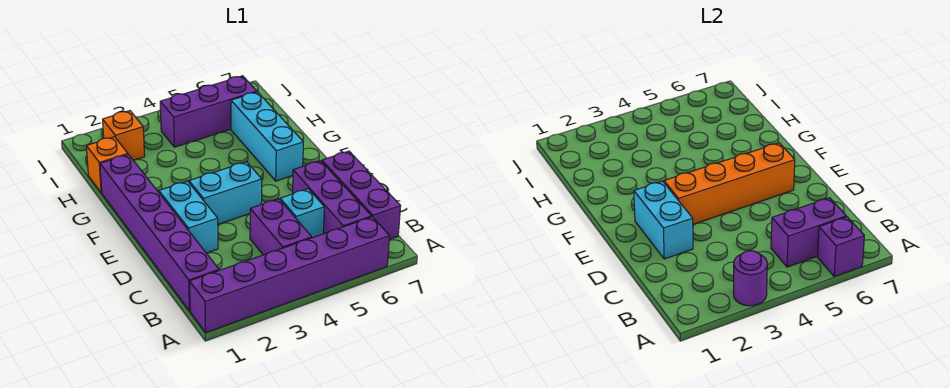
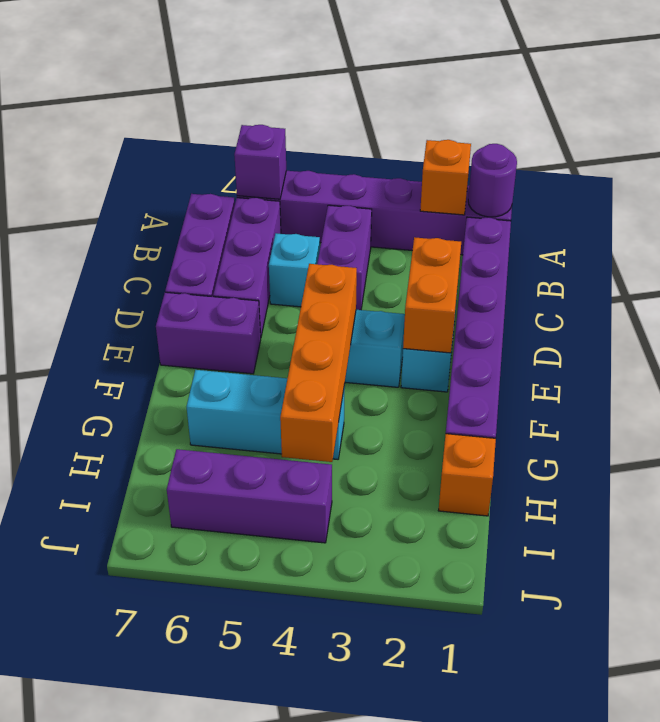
purple round brick A3 level 2 -> purple round brick A1 level 2
purple brick B5:B6 level 2 -> purple brick E6:E7 level 1
cyan brick D2:E2 level 2 -> orange brick D2:E2 level 2
orange brick E3:E6 level 2 -> orange brick E4:H4 level 2
cyan brick F6:H6 level 1 -> cyan brick G4:G6 level 1
orange brick I2 level 1 -> orange brick A2 level 2

